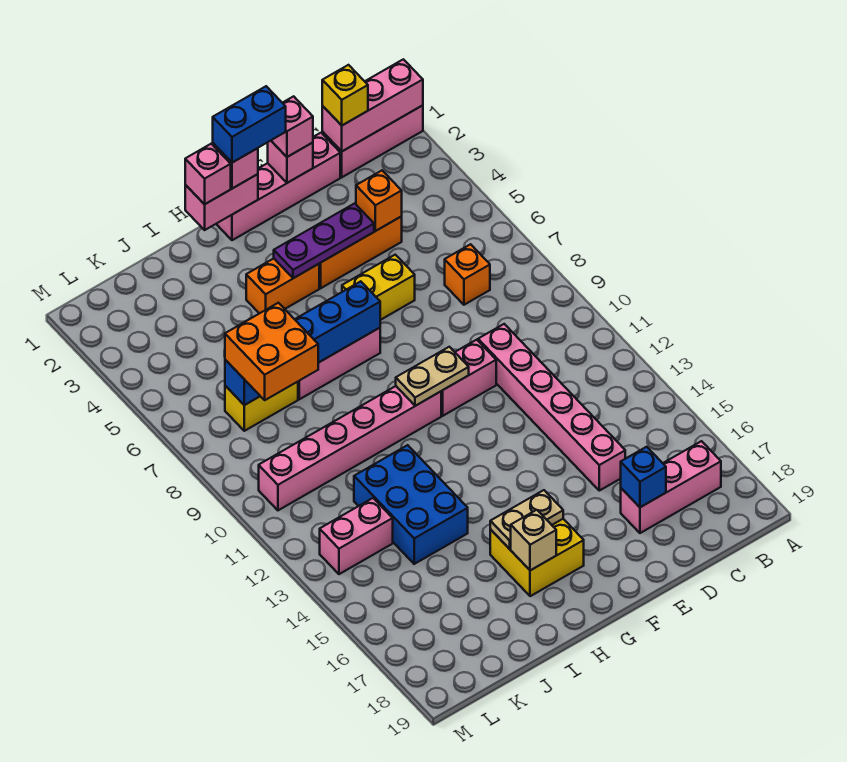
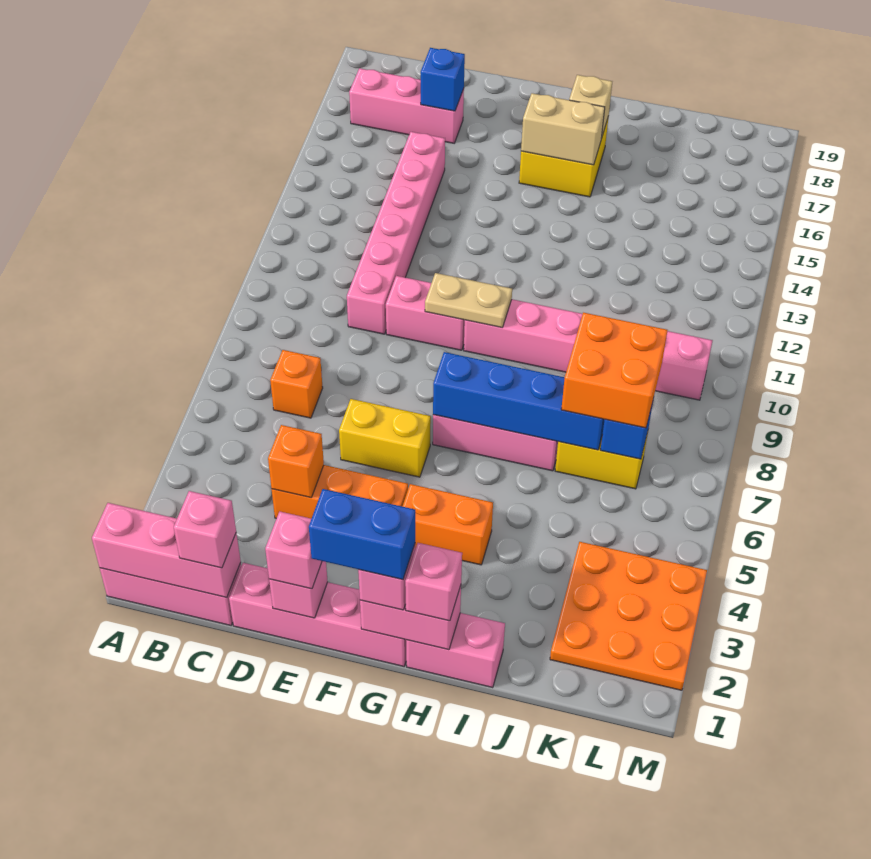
yellow brick C1 level 3 -> pink brick C1 level 3
purple plate E4:G4 level 2 -> none
tan plate G16:H16 level 2 -> tan brick G16:H16 level 2
blue brick I12:J14 level 1 -> none
none -> orange plate K2:M4 level 1
pink brick K13:L13 level 1 -> pink brick H1:I1 level 1

